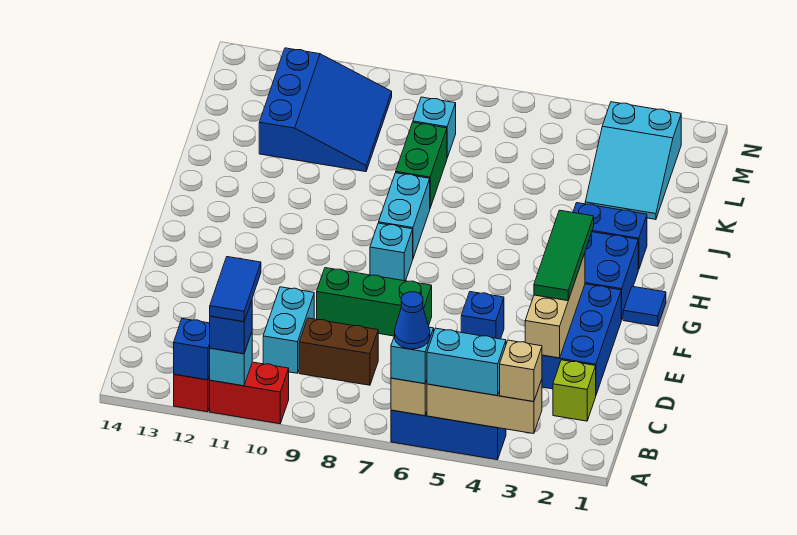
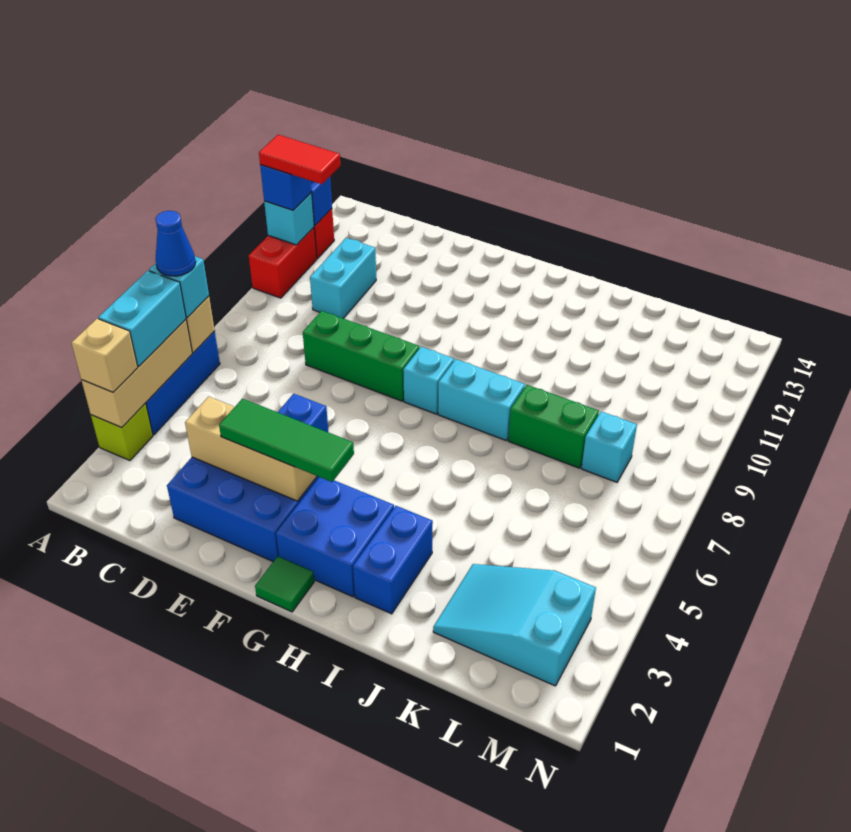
blue tile A11:B11 level 4 -> red tile A11:B11 level 4
lime brick C2 level 1 -> lime brick A3 level 1
brown brick C8:C9 level 1 -> none
cyan brick C10:D10 level 1 -> cyan brick C10:C11 level 1
green brick E7:E9 level 1 -> green brick D8:F8 level 1
blue tile G1 level 1 -> green tile G1 level 1
blue slope K10:M12 level 1 top 12 -> none

